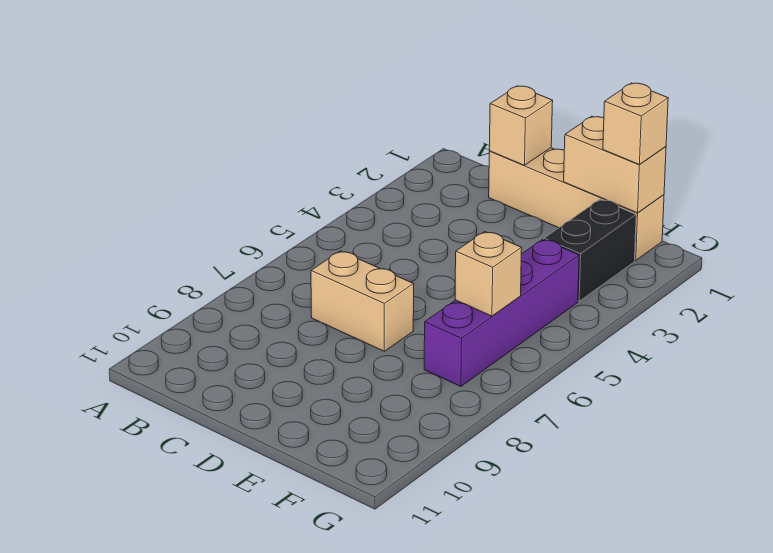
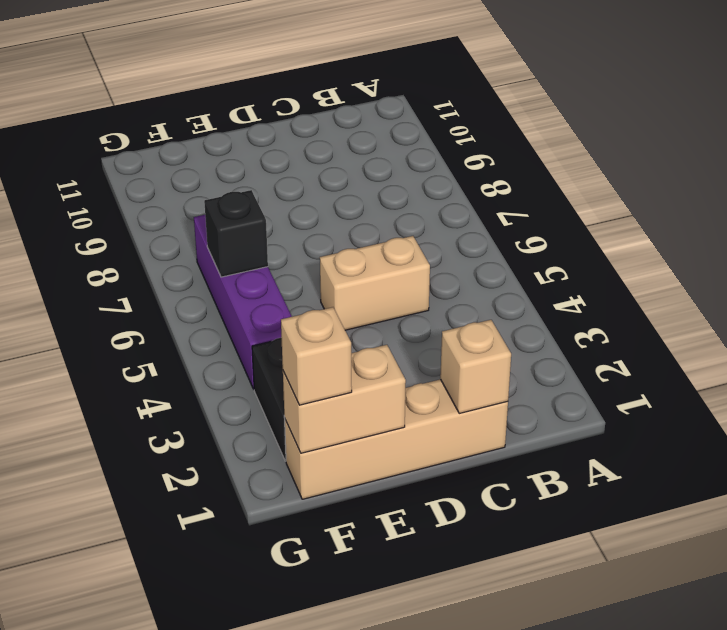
tan brick C7:D7 level 1 -> tan brick C5:D5 level 1
tan brick F6 level 2 -> black brick F6 level 2

